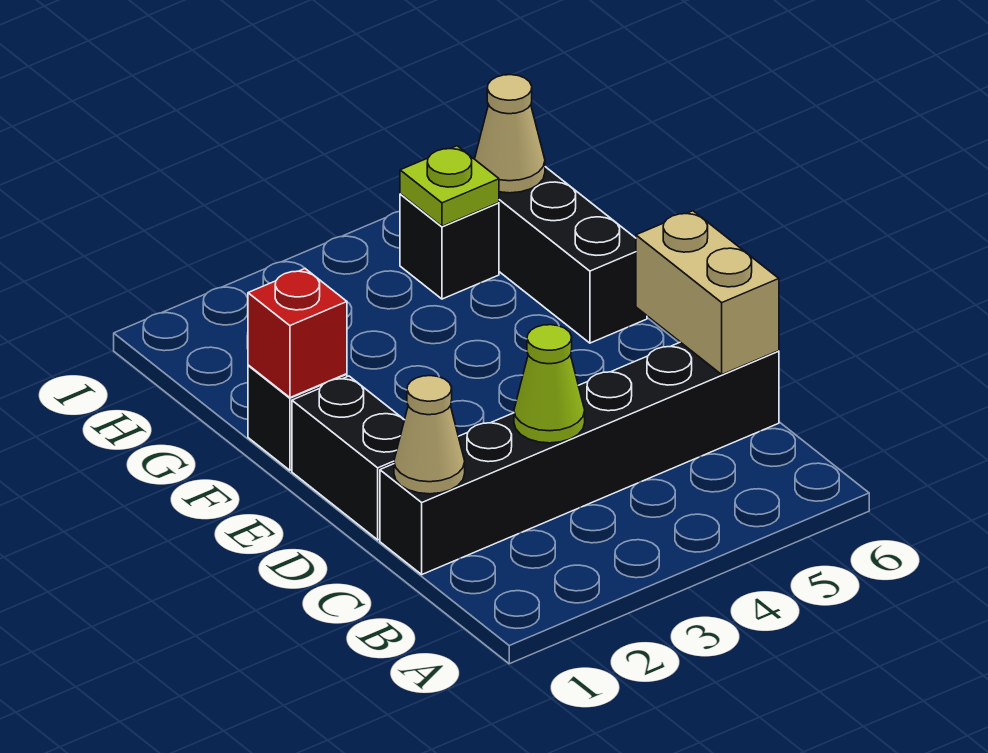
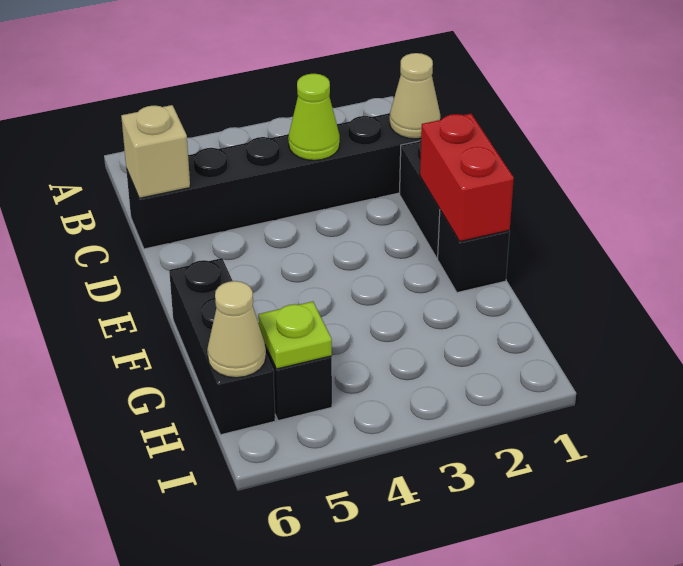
tan brick C6:D6 level 2 -> tan brick C6 level 2
red brick F1 level 2 -> red brick E1:F1 level 2

